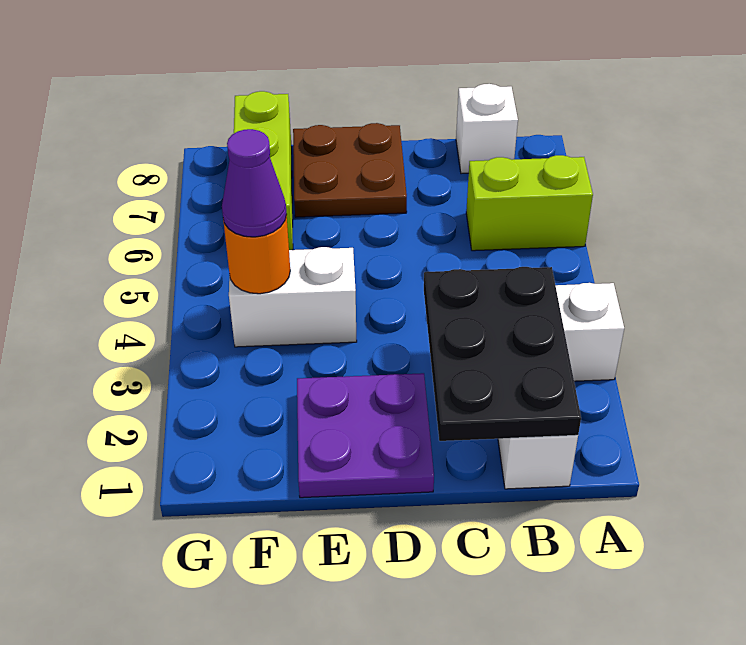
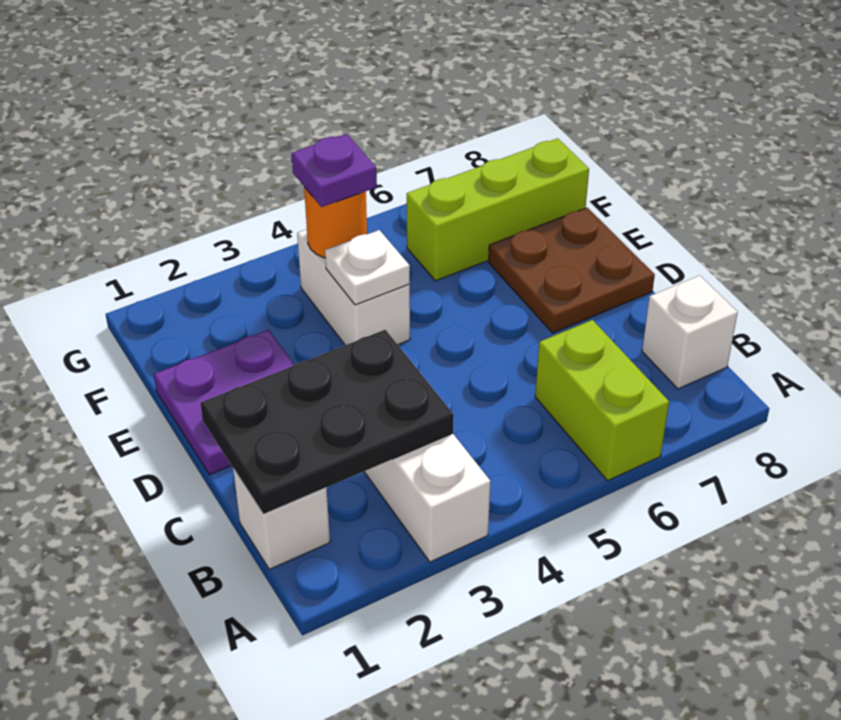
none -> white plate E4 level 2
purple cone F4 level 3 -> purple plate F4 level 3

